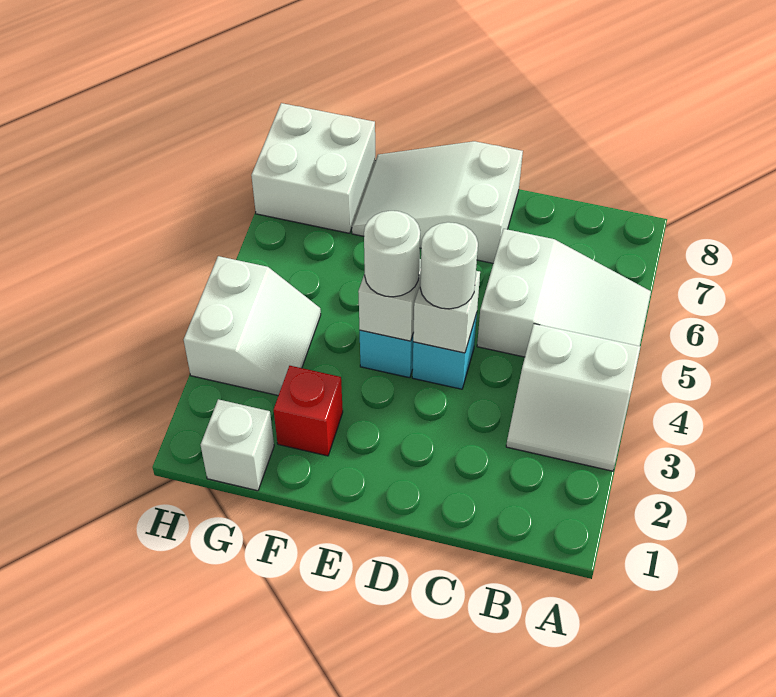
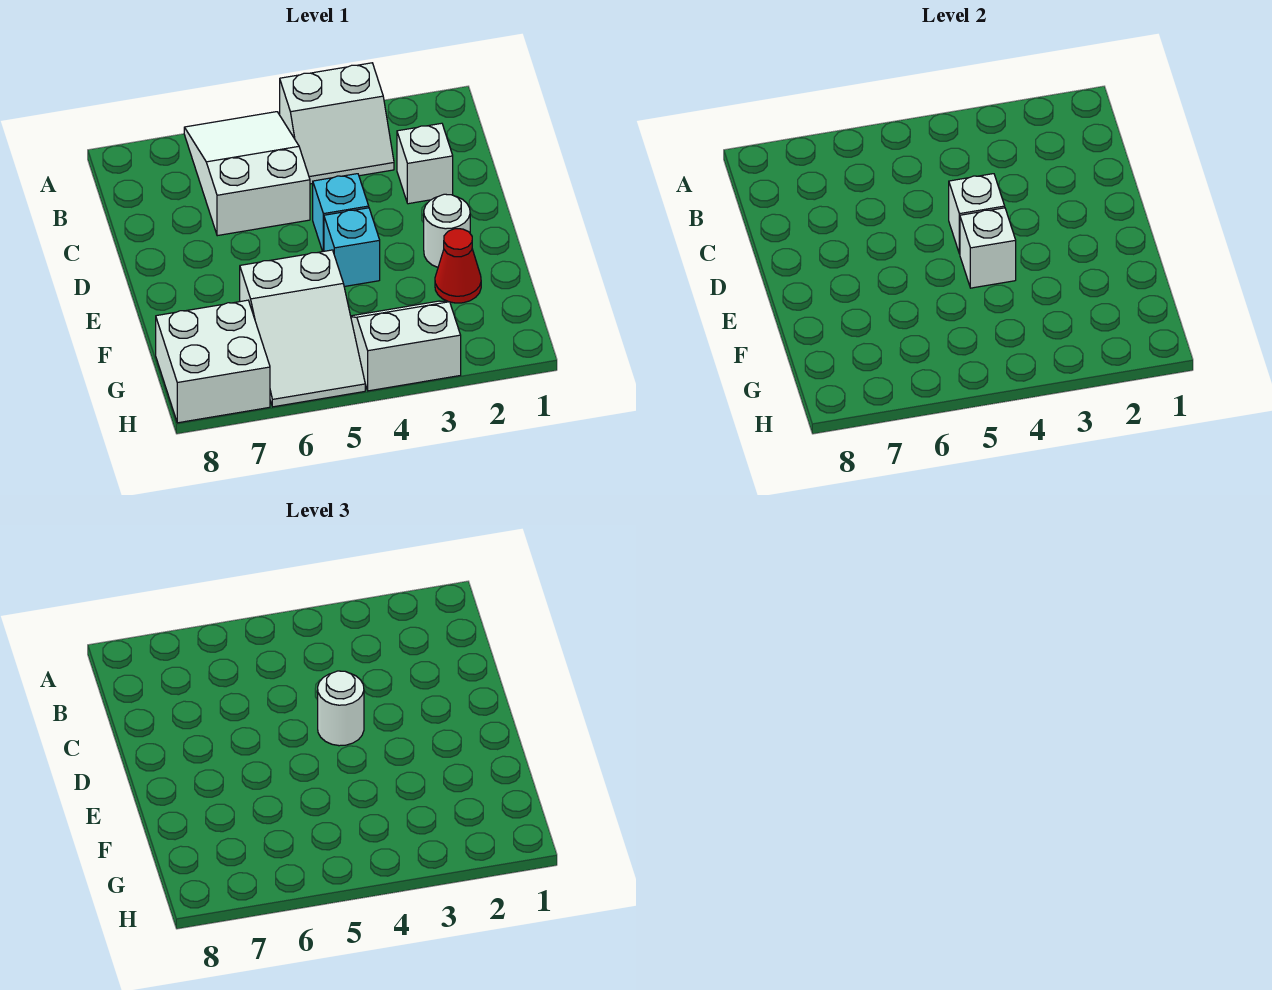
white slope A3:B4 level 1 top 4 -> white slope A3:B4 level 1 top A
white slope D7:F8 level 1 top D -> white slope F5:H6 level 1 top F
white round brick E4 level 3 -> white round brick E2 level 1
red brick F2 level 1 -> red cone F2 level 1
white brick G1 level 1 -> white brick C2 level 1

